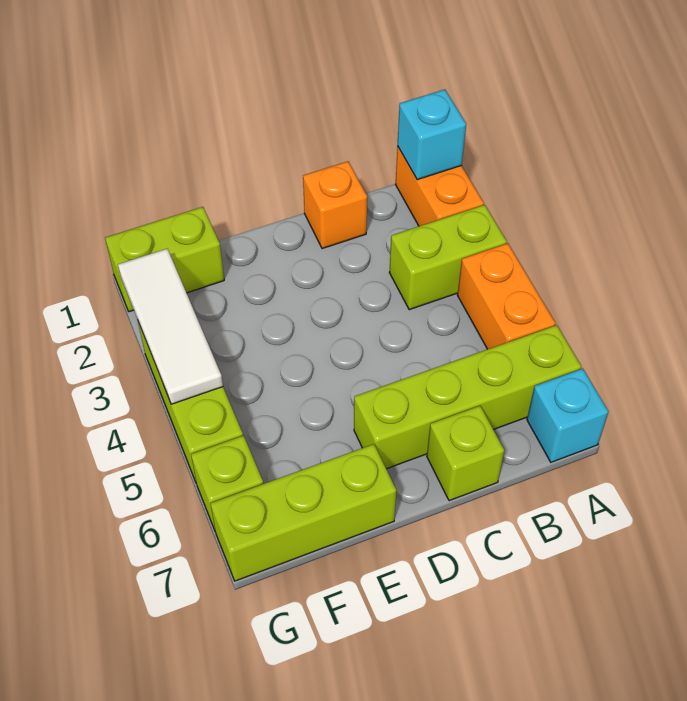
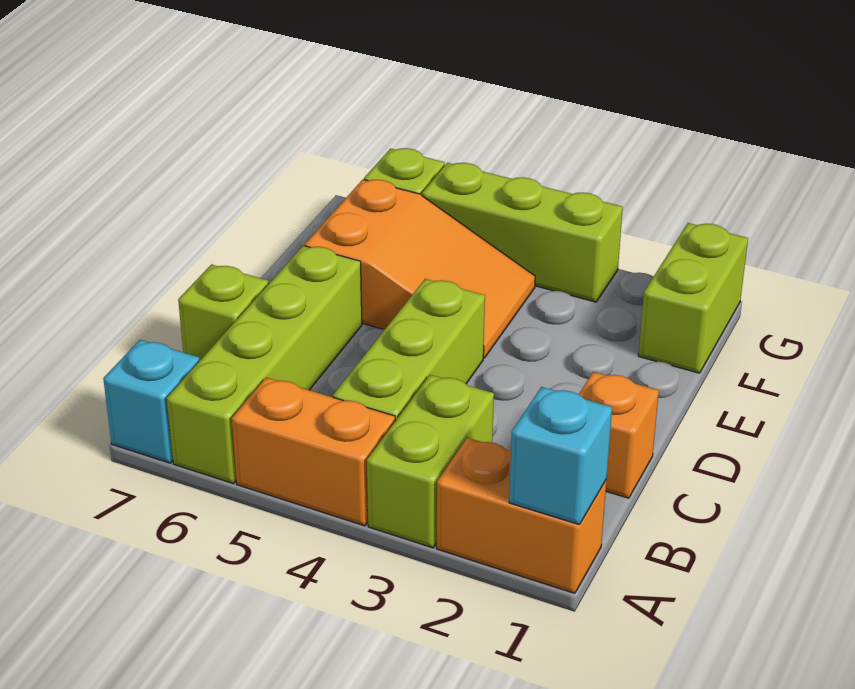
none -> orange slope E4:F6 level 1 top 6
lime brick E7:G7 level 1 -> lime brick B4:D4 level 1
white tile G2:G4 level 2 -> none

